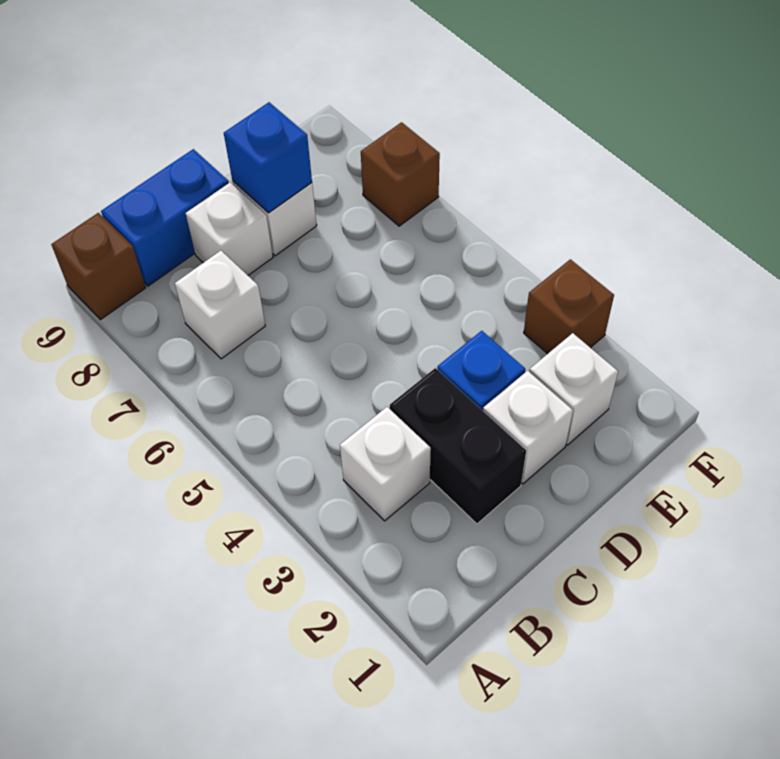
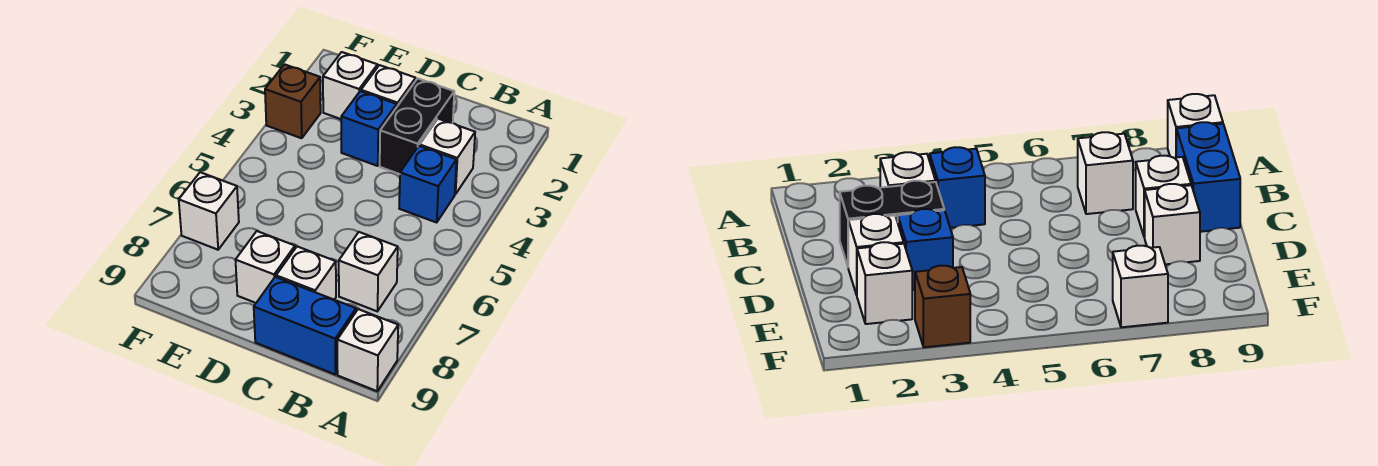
brown brick A9 level 1 -> white brick A9 level 1
blue brick D8 level 2 -> blue brick B4 level 1
brown brick F7 level 1 -> white brick F7 level 1

